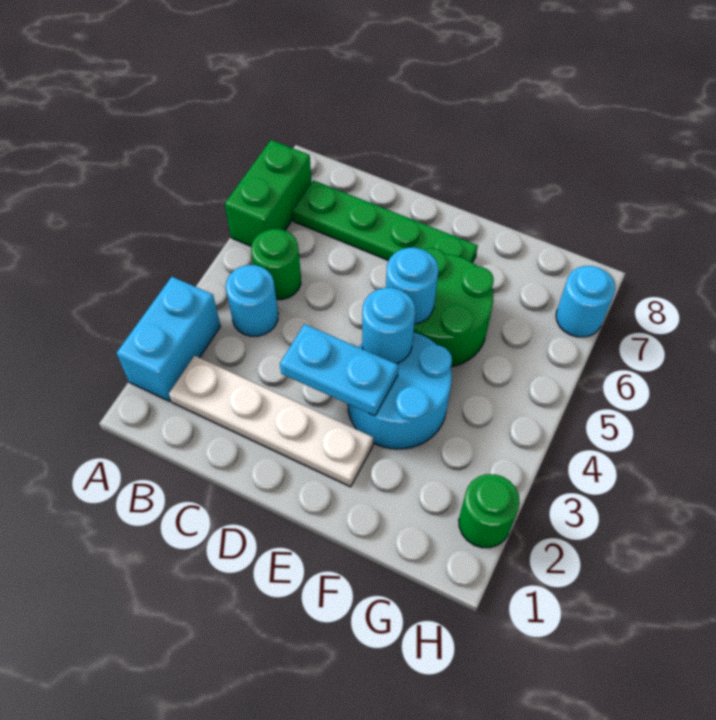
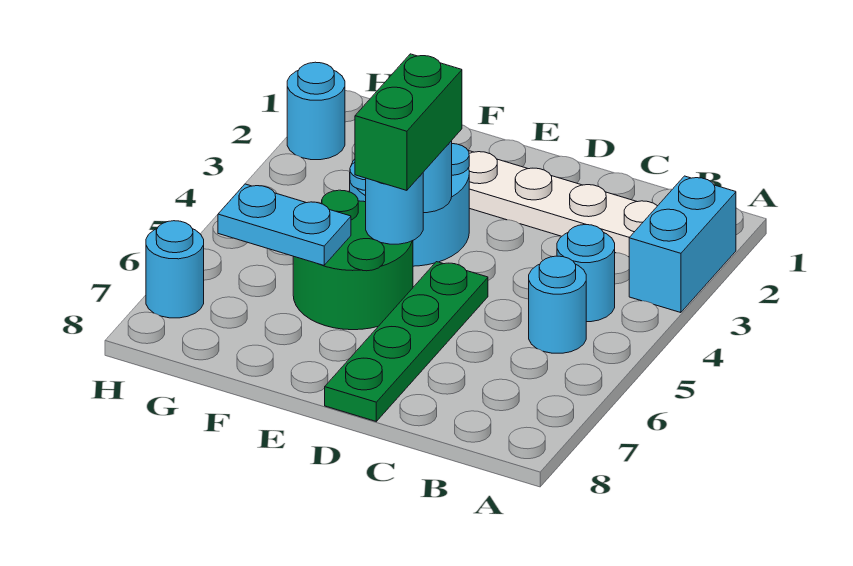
green brick A6:A7 level 1 -> green brick E4:E5 level 3
green round brick B5 level 1 -> cyan round brick B5 level 1
green plate B7:E7 level 1 -> green plate D5:D8 level 1
cyan plate D3:E3 level 2 -> cyan plate F6:G6 level 2
green round brick H2 level 1 -> cyan round brick H2 level 1

